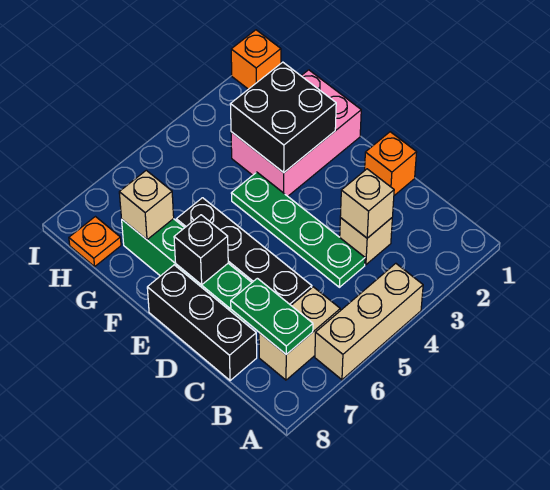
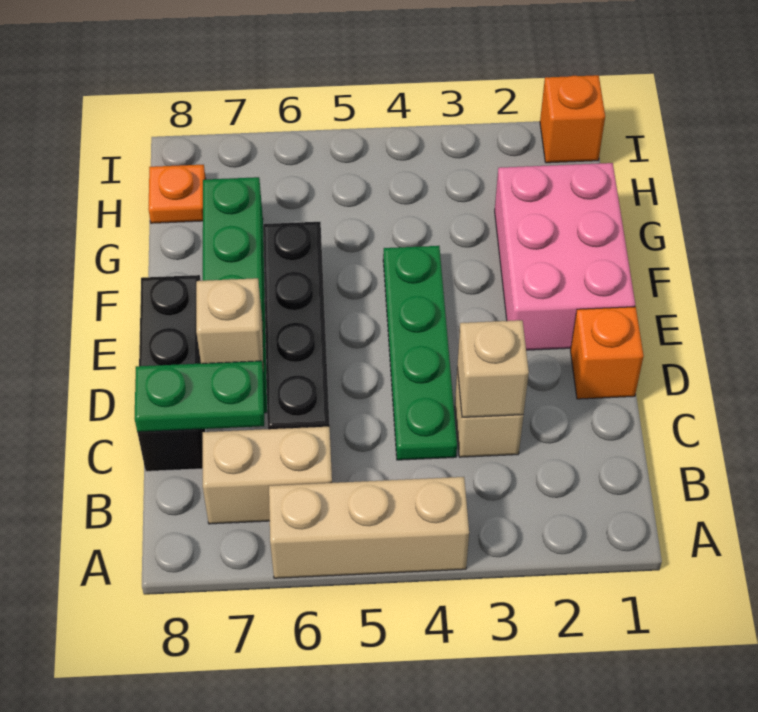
green plate B7:C7 level 2 -> green plate C7:C8 level 2
black brick E7 level 2 -> none
pink brick F1:G3 level 1 -> pink brick E1:G2 level 1
black brick F2:G3 level 2 -> none
tan brick G7 level 2 -> tan brick D7 level 2

